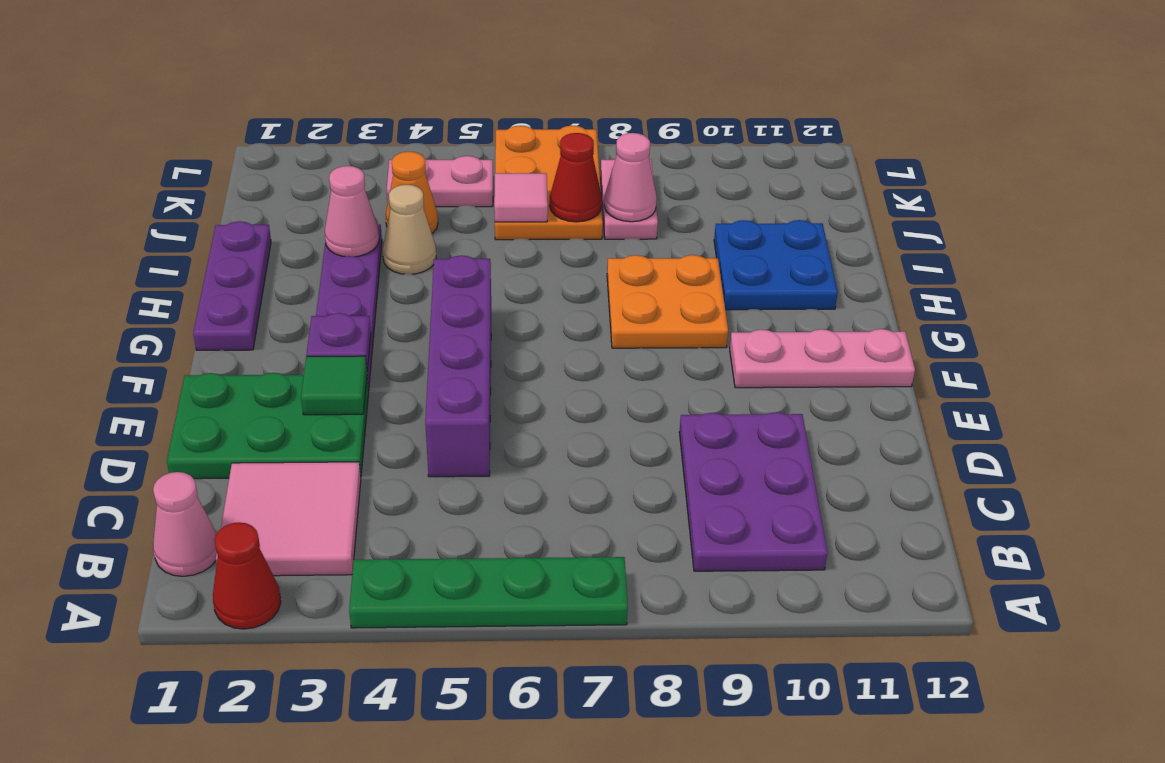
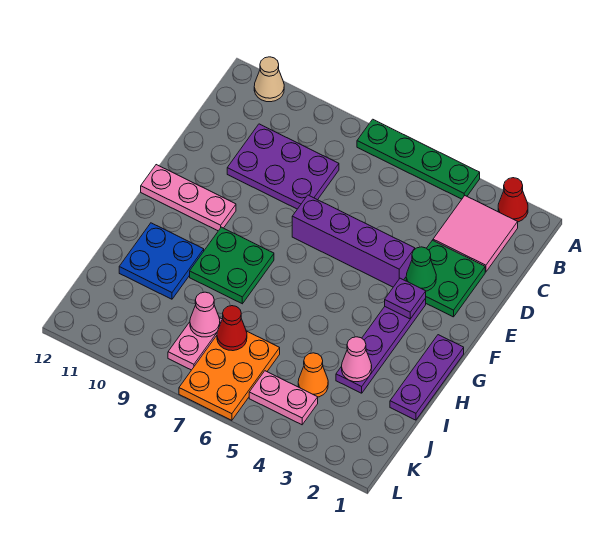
pink cone B1 level 1 -> none
purple plate B9:D10 level 1 -> purple plate C8:D10 level 1
green plate D1:E3 level 1 -> green plate D2:E3 level 1
purple brick D5:G5 level 1 -> purple brick E4:E7 level 1
green tile E3 level 2 -> green cone E3 level 2
orange plate G8:H9 level 1 -> green plate G8:H9 level 1
tan cone I4 level 1 -> tan cone A11 level 1
pink tile J6 level 2 -> none

